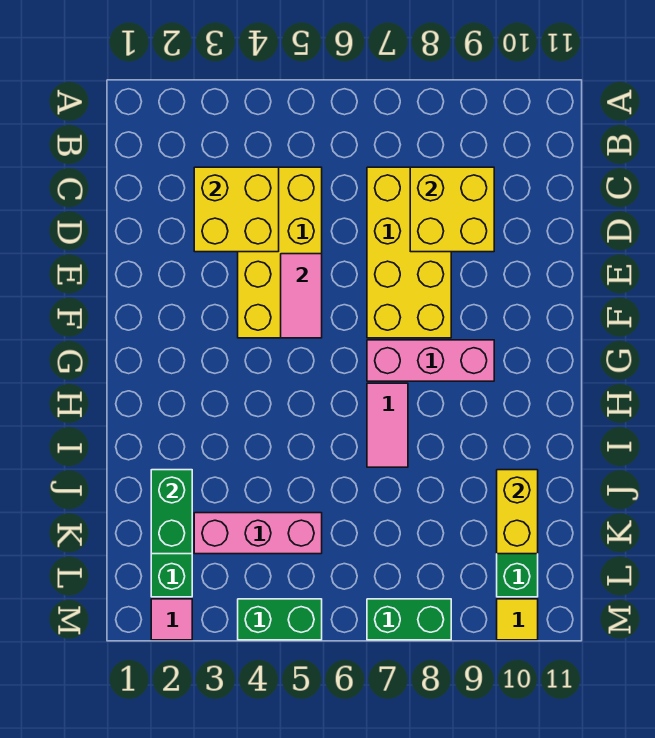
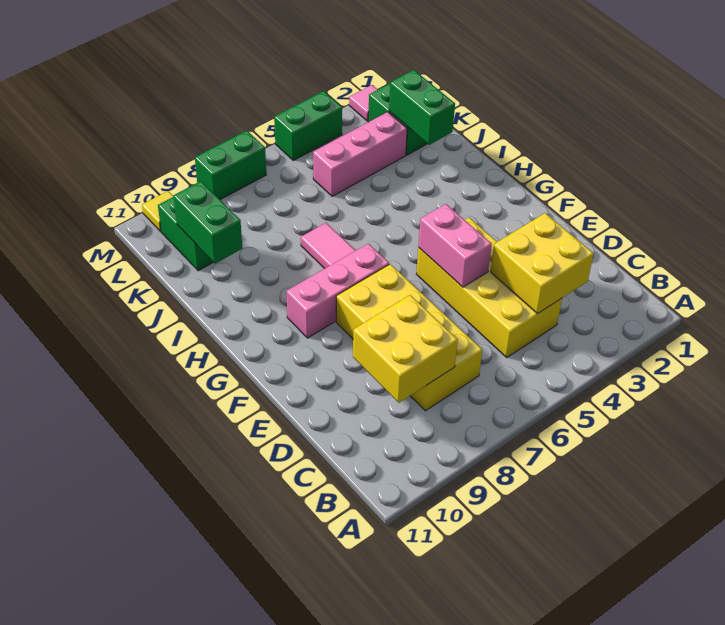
pink tile E5:F5 level 2 -> pink brick E5:F5 level 2
yellow brick J10:K10 level 2 -> green brick J10:K10 level 2

